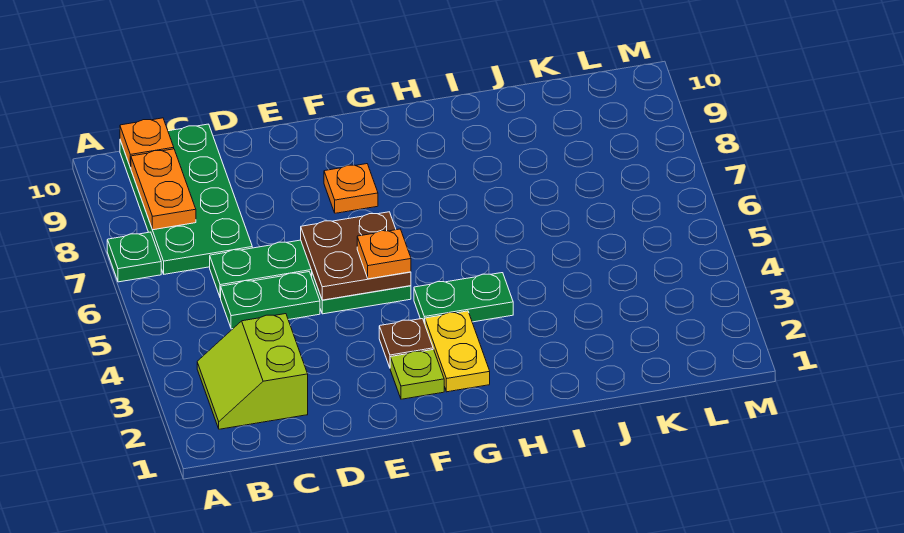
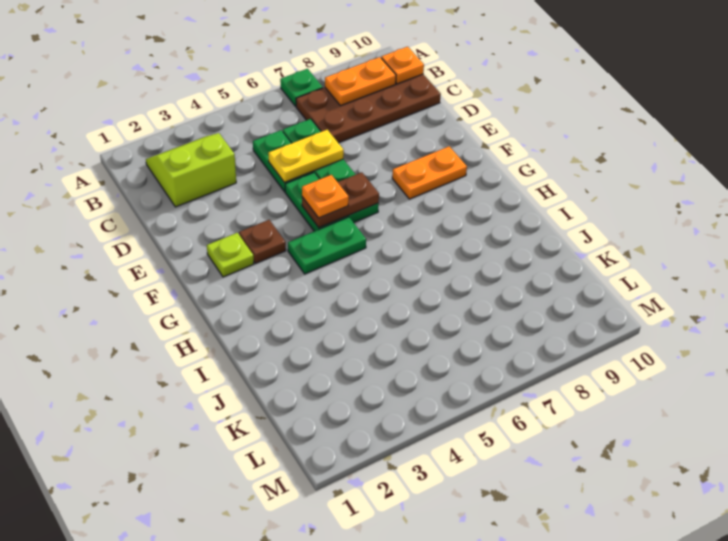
green plate B7:C10 level 1 -> brown plate B7:C10 level 1
brown plate E5:F6 level 2 -> brown plate F5:F6 level 2
orange plate F8 level 1 -> orange plate F8:F9 level 1
yellow plate G2:G3 level 1 -> yellow plate D5:D6 level 2
green plate G4:H4 level 1 -> green plate G4:G5 level 1

